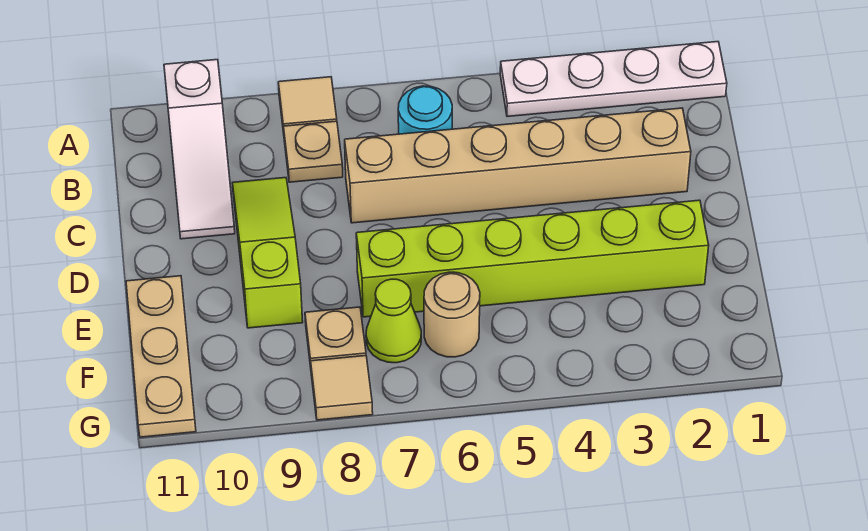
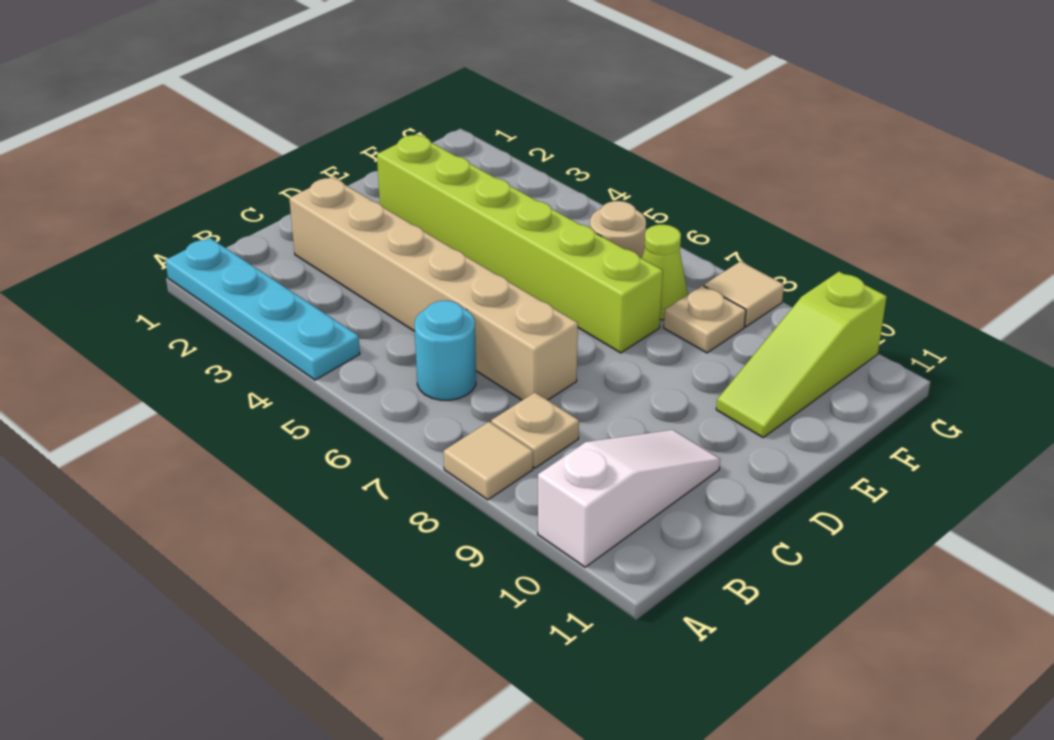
white plate A1:A4 level 1 -> cyan plate A1:A4 level 1
lime slope C9:E9 level 1 top E -> lime slope E10:G10 level 1 top G
tan plate E11:G11 level 1 -> none

